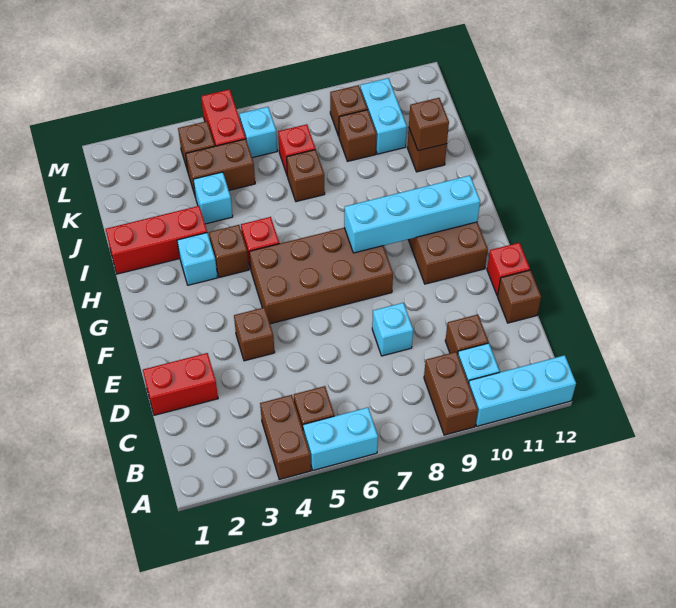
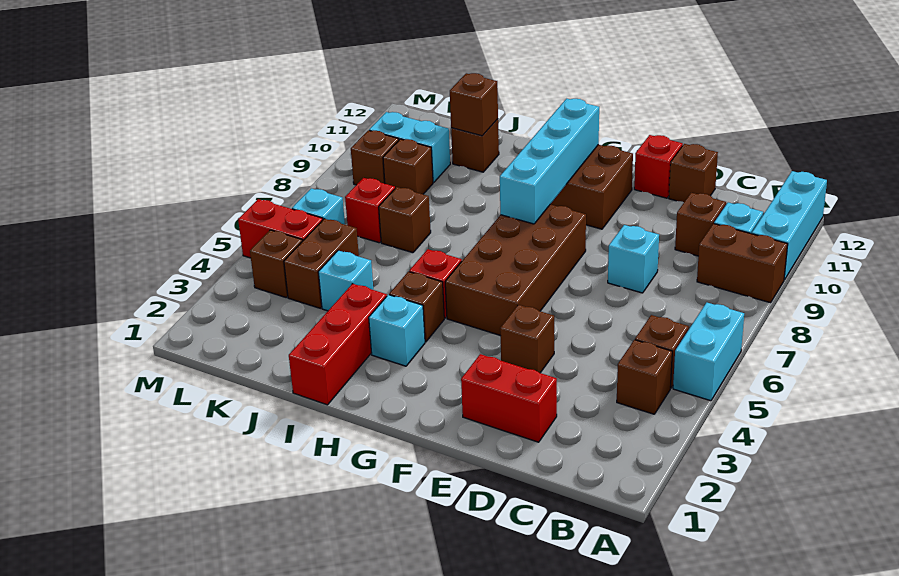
brown brick A4:B4 level 1 -> brown brick B4 level 1
red brick D1:D2 level 1 -> red brick D2:E2 level 1

